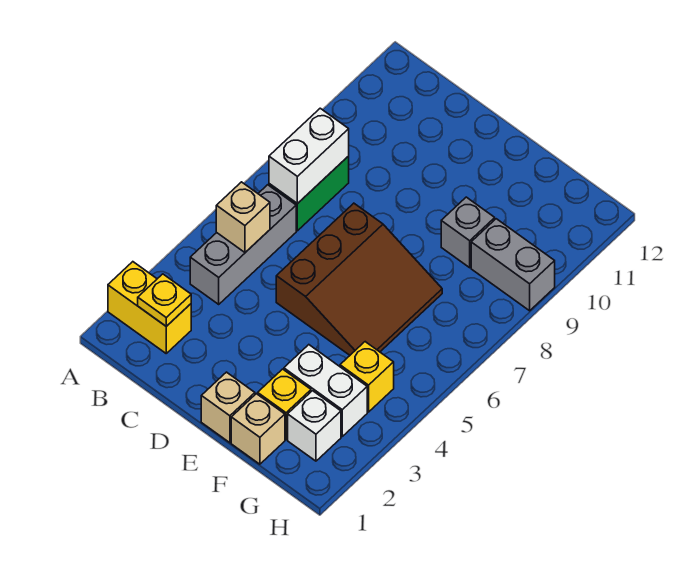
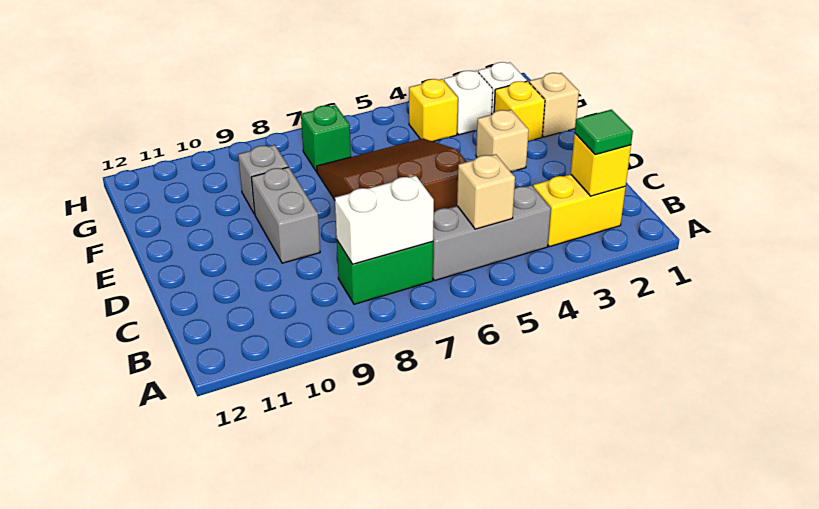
yellow brick A2:B2 level 1 -> yellow brick B2:B3 level 1
yellow plate B2 level 2 -> yellow brick B2 level 2
none -> green tile B2 level 3
tan brick E1 level 1 -> tan brick E3 level 1
white brick F3:G3 level 1 -> white brick G3 level 1
none -> green brick G7 level 1
grey brick G9:H9 level 1 -> grey brick D9:E9 level 1

